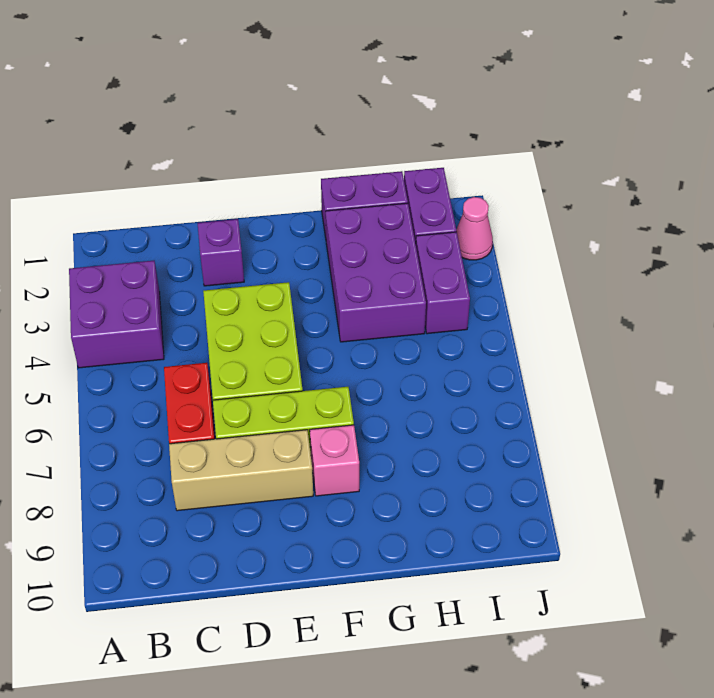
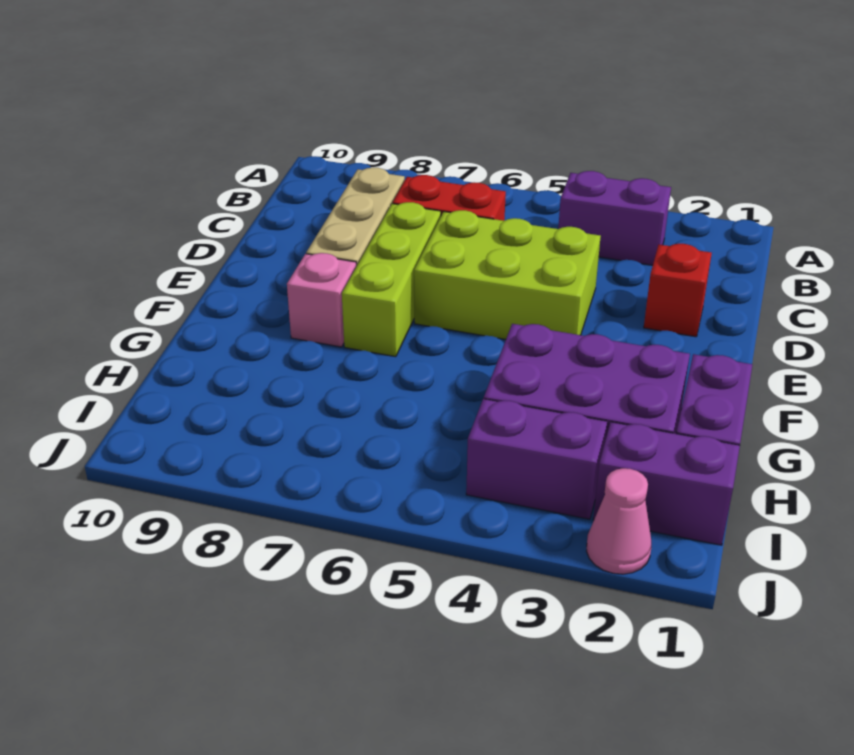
purple brick A3:B4 level 1 -> purple brick B3:B4 level 1
purple brick D2 level 1 -> red brick D2 level 1

